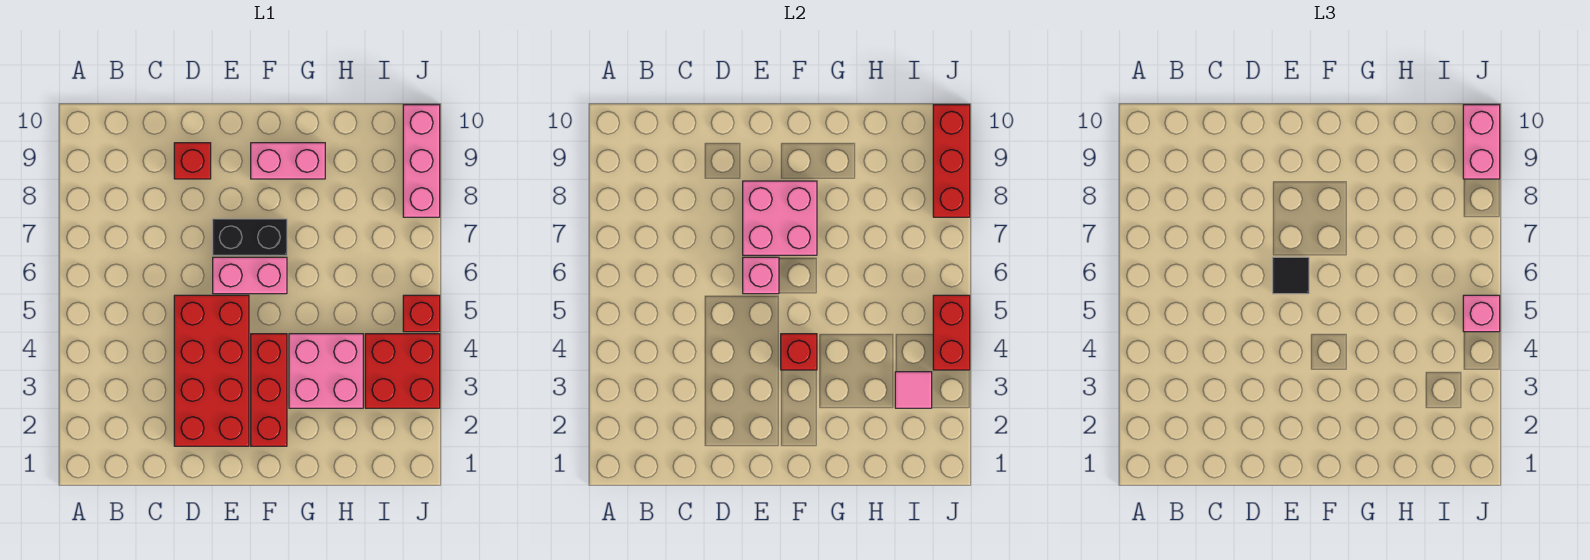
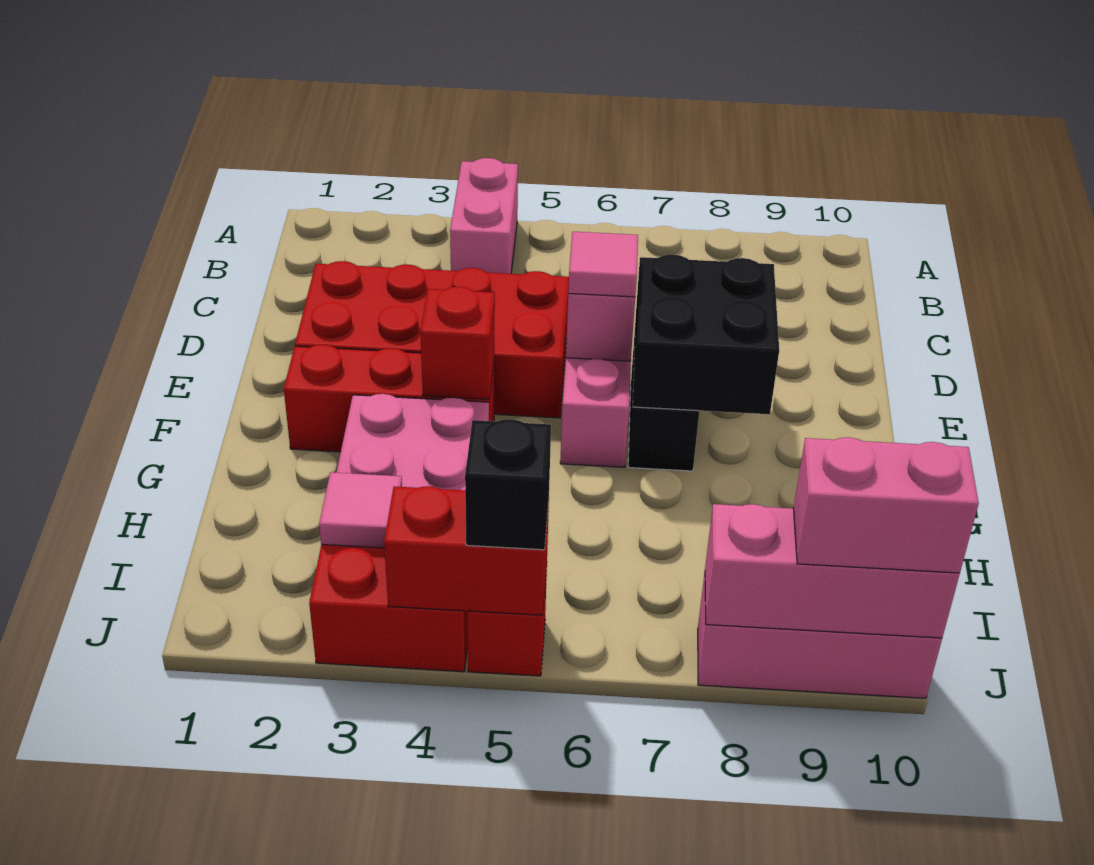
red brick D9 level 1 -> none
black tile E6 level 3 -> pink tile E6 level 3
pink brick E7:F8 level 2 -> black brick E7:F8 level 2
pink brick F9:G9 level 1 -> pink brick A4:B4 level 1
pink brick J5 level 3 -> black brick J5 level 3
red brick J8:J10 level 2 -> pink brick J8:J10 level 2

